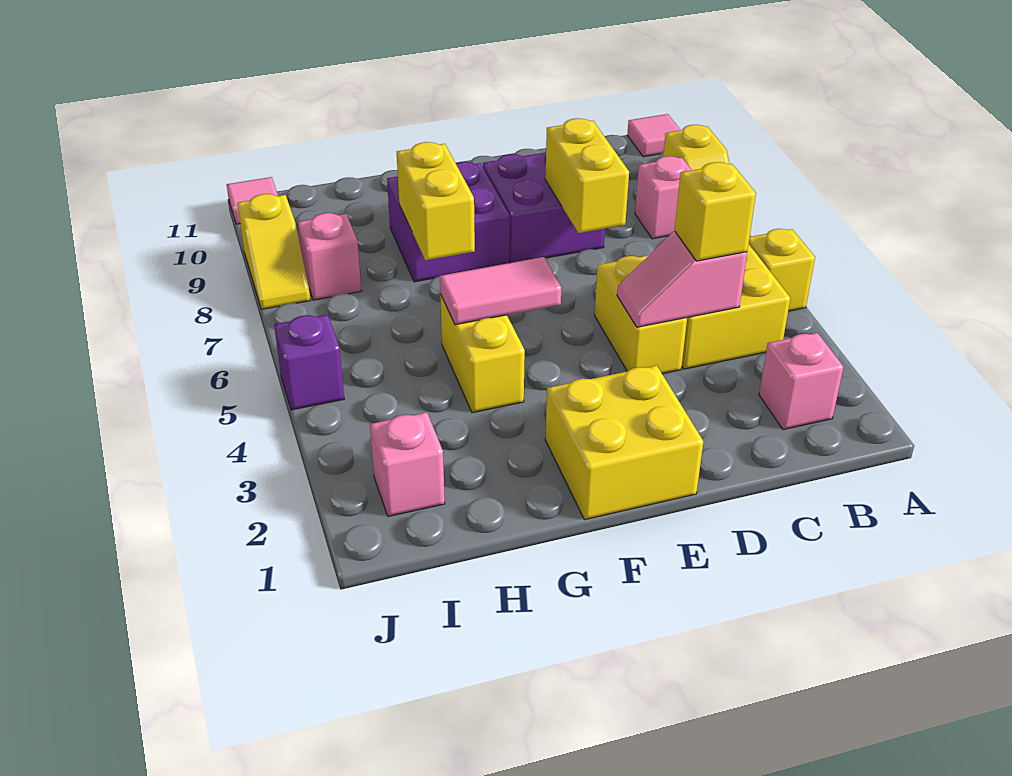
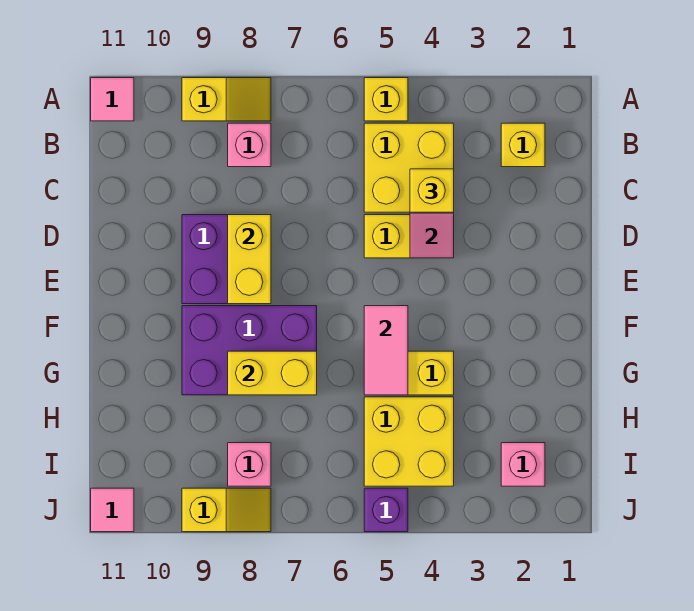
pink brick B2 level 1 -> yellow brick B2 level 1
yellow brick D7:D8 level 2 -> yellow brick D8:E8 level 2
yellow brick E1:F2 level 1 -> yellow brick H4:I5 level 1
purple brick F8:G9 level 1 -> purple brick F7:G9 level 1

